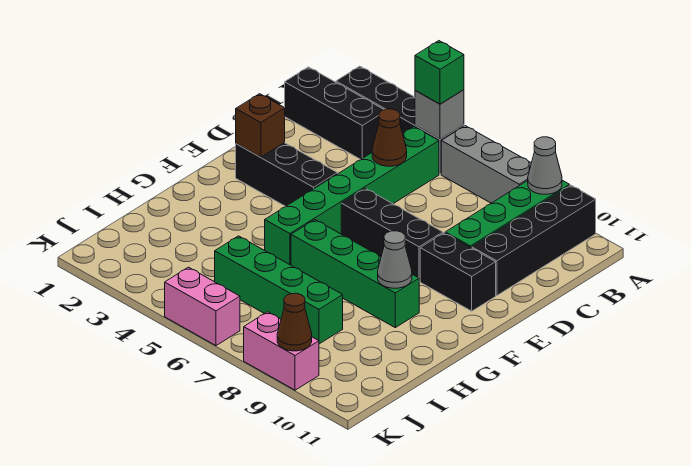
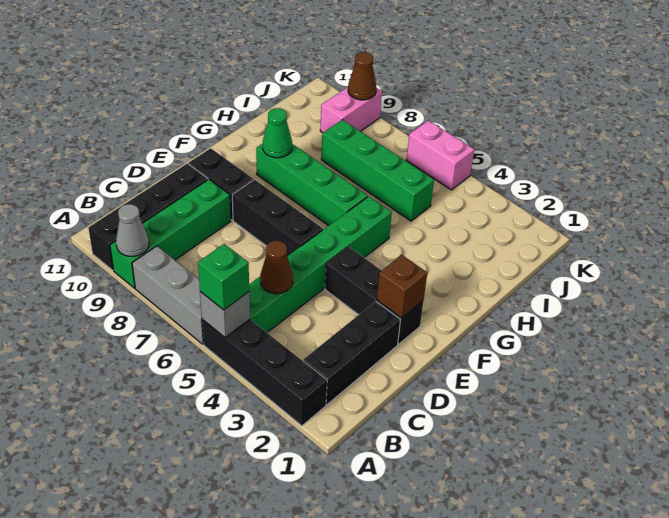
black brick B1:B3 level 1 -> black brick B2:D2 level 1
grey cone G9 level 2 -> green cone G9 level 2
pink brick K8:K9 level 1 -> pink brick J9:K9 level 1

